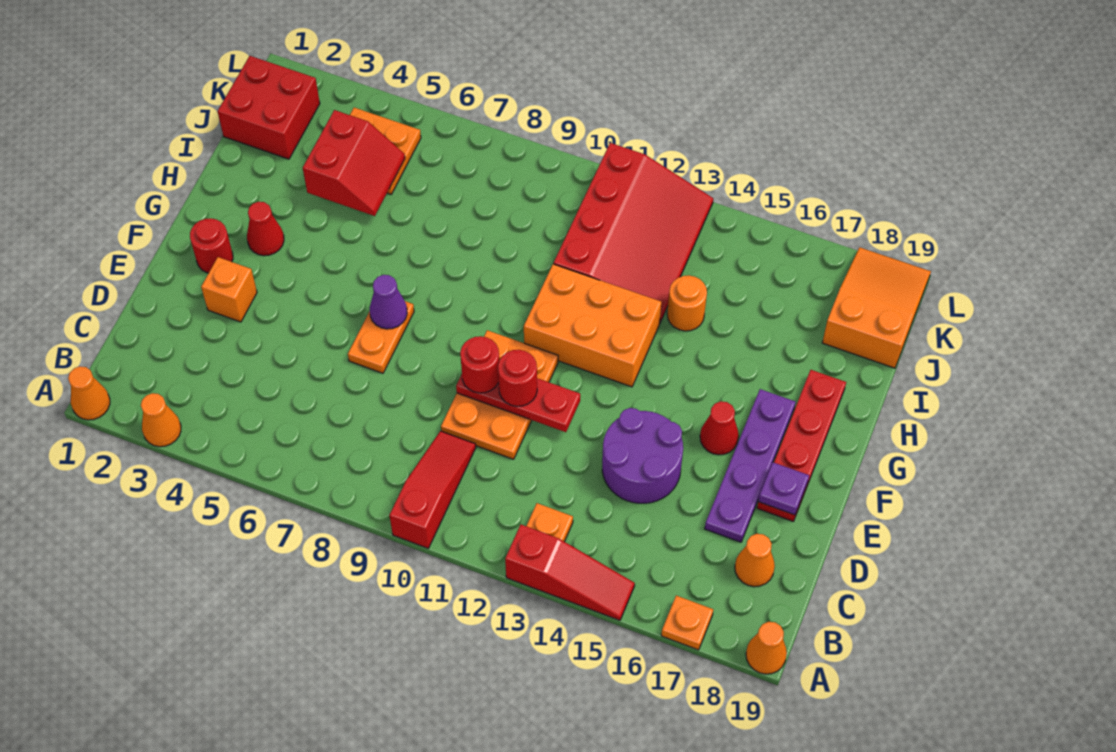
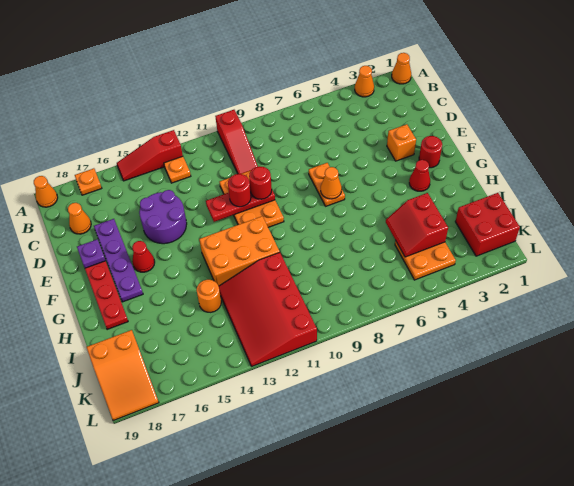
purple cone F7 level 2 -> orange cone F7 level 2

